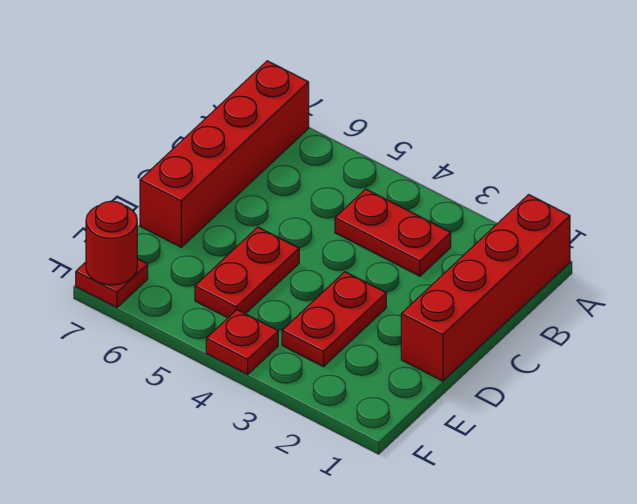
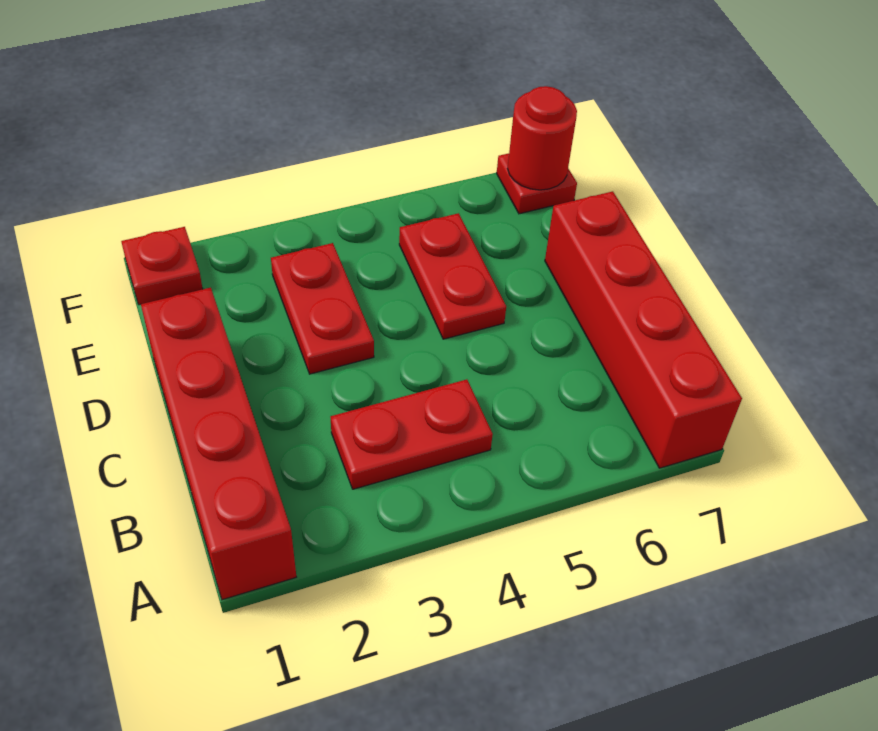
red plate F4 level 1 -> red plate F1 level 1

